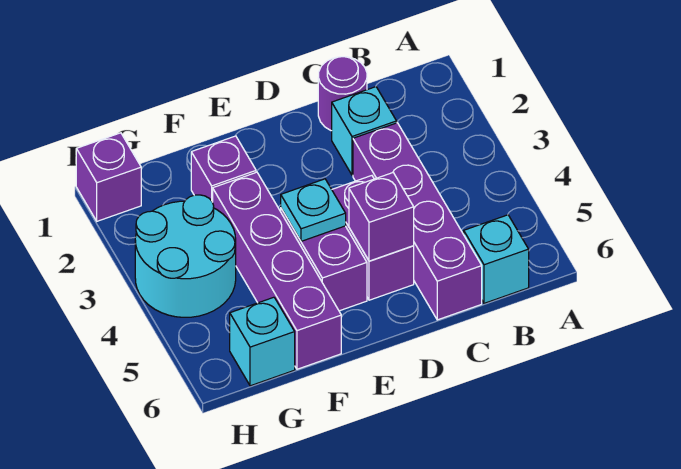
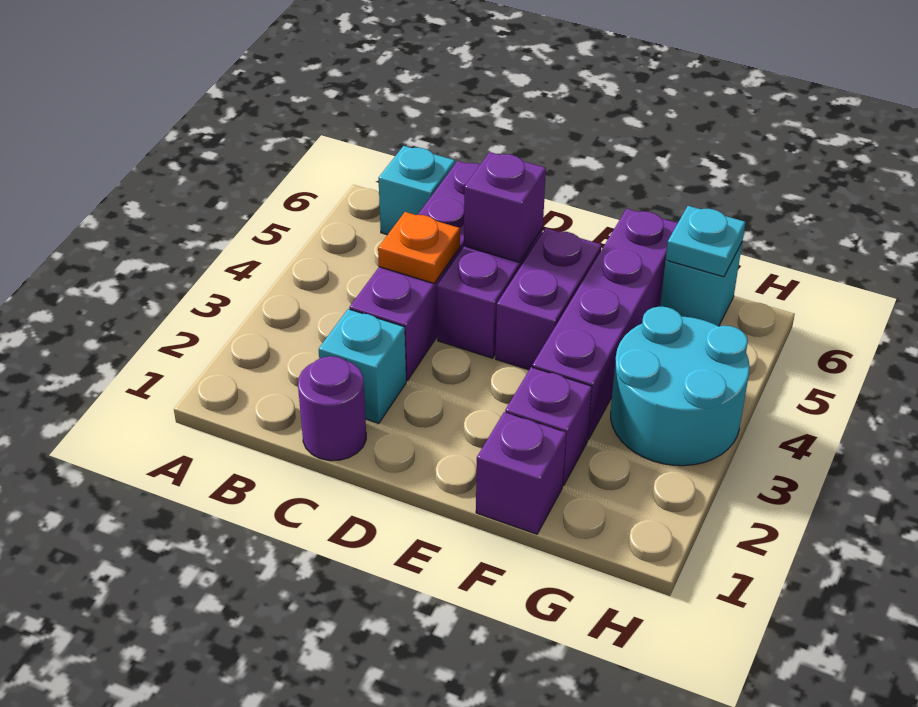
none -> orange plate C4 level 2
cyan plate E4 level 2 -> cyan plate G6 level 2
purple brick H1 level 1 -> purple brick F1 level 1

